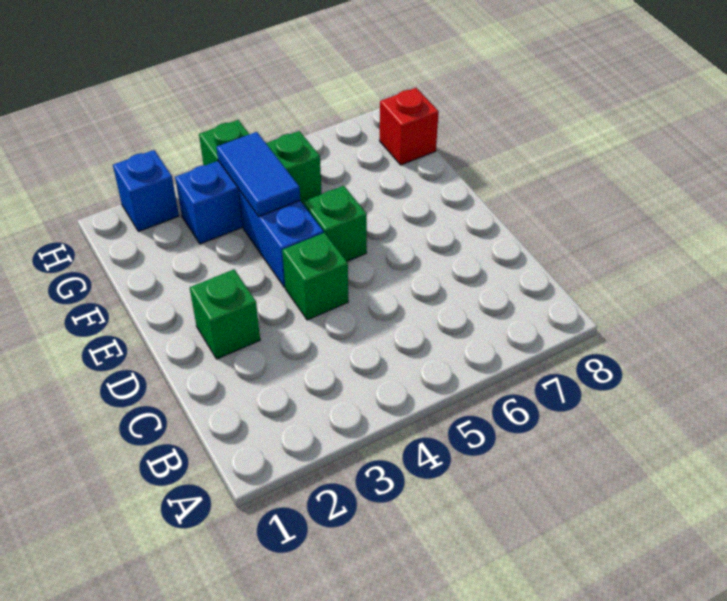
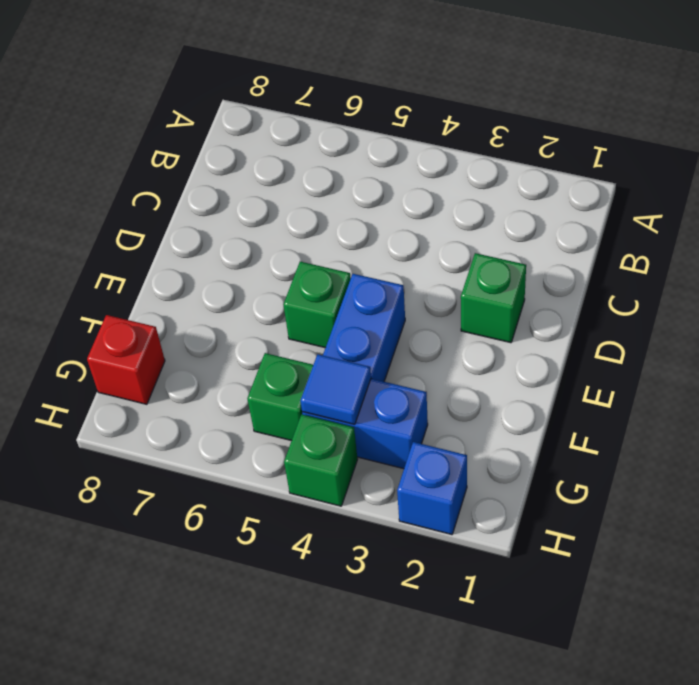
green brick D4 level 1 -> none
blue tile F4:G4 level 2 -> blue tile G4 level 2

